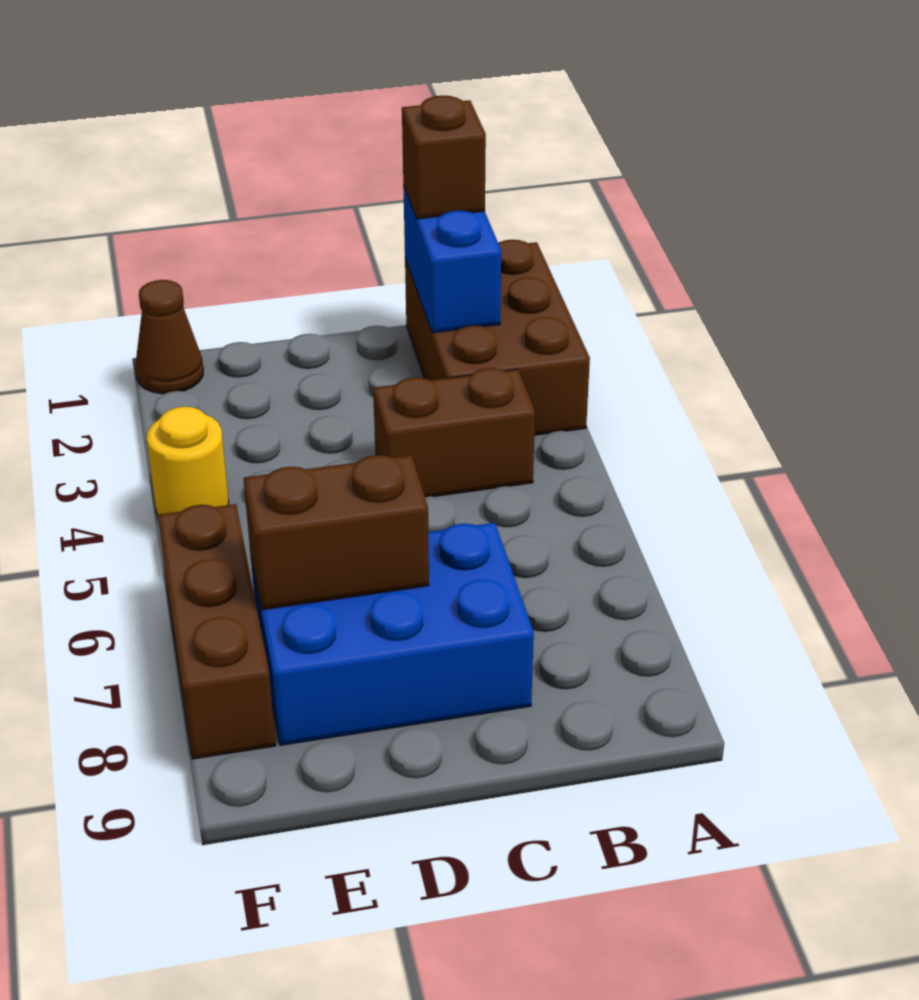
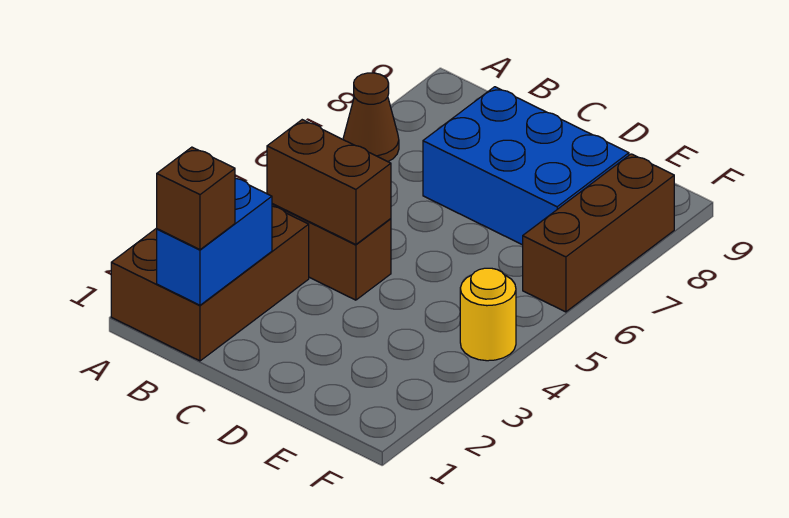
brown brick D7:E7 level 2 -> brown brick B4:C4 level 2
brown cone F1 level 1 -> brown cone A7 level 1

